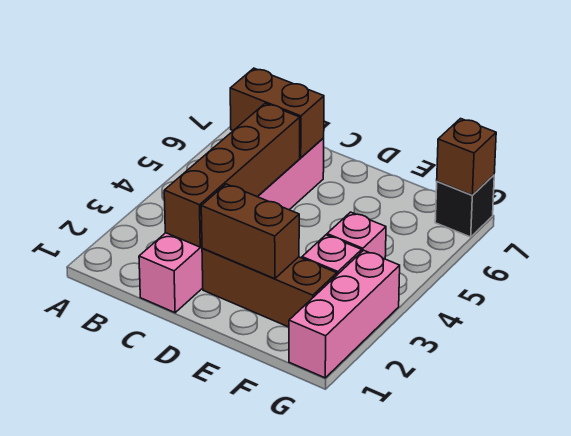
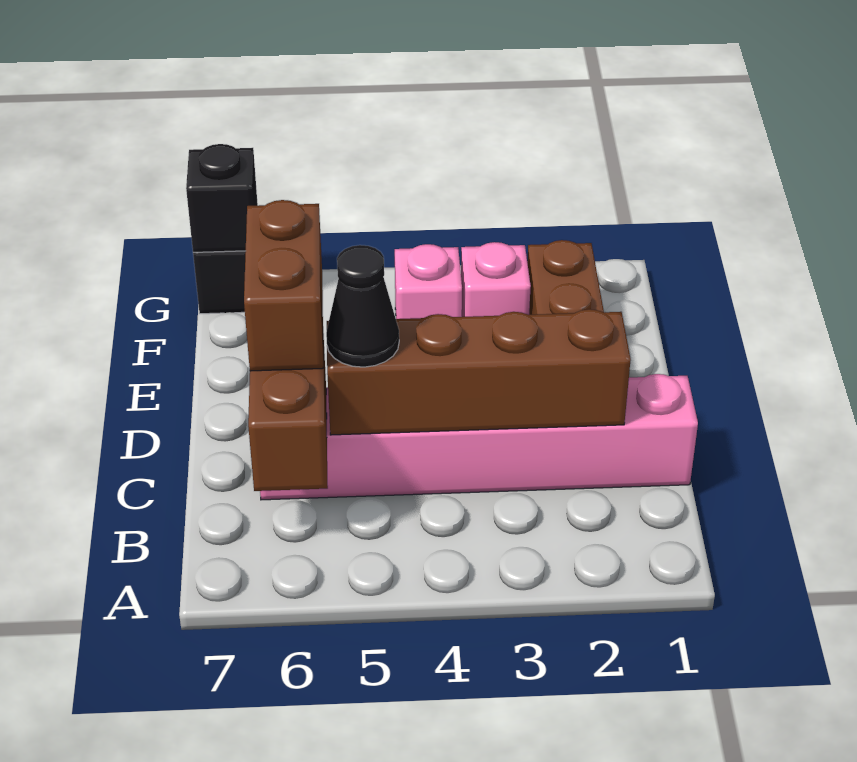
none -> black cone C5 level 3
brown brick D2:E2 level 2 -> brown brick C6:D6 level 3
pink brick G1:G3 level 1 -> none
brown brick G7 level 2 -> black brick G7 level 2

